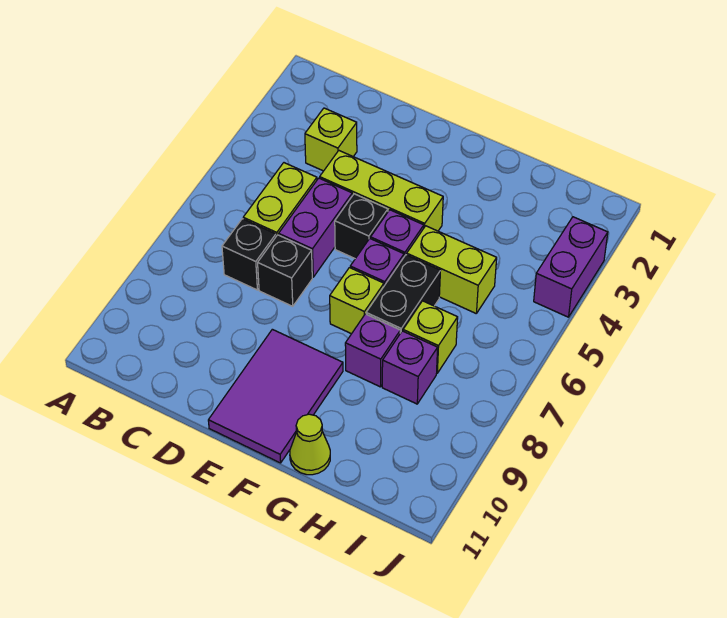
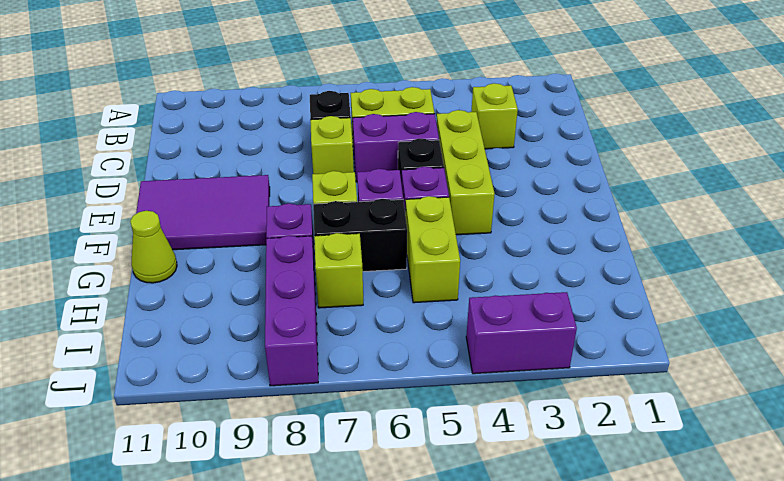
black brick D7 level 1 -> lime brick D7 level 1
purple brick H8 level 1 -> purple brick H8:J8 level 1

